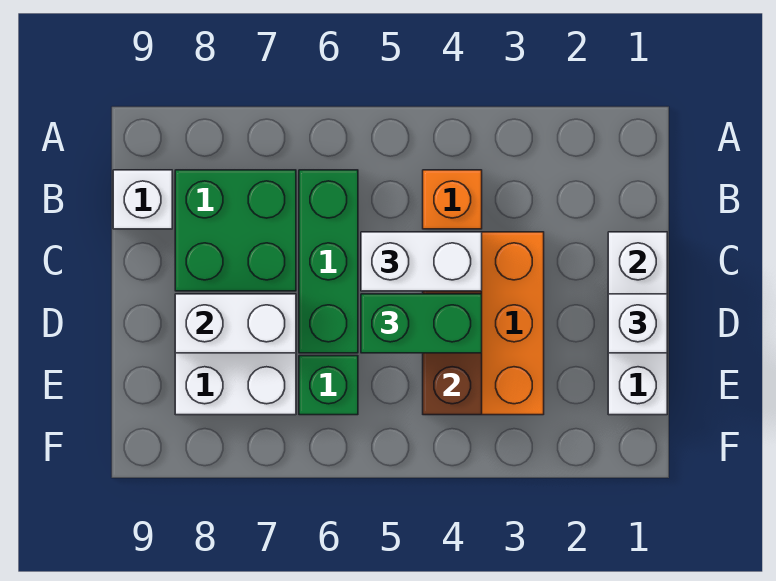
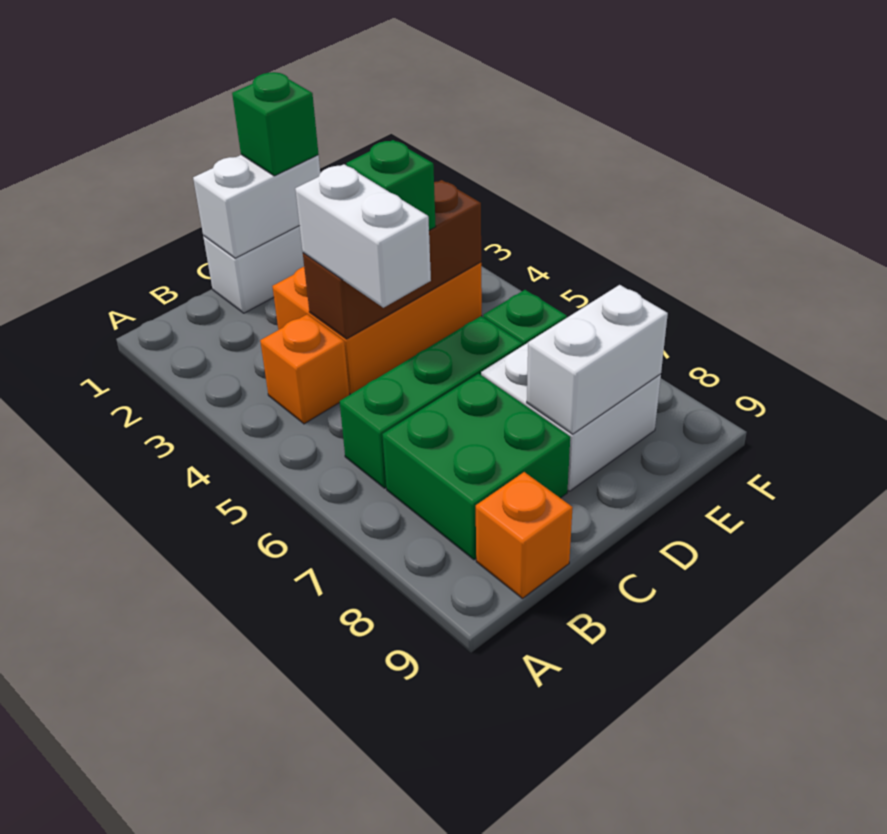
white brick B9 level 1 -> orange brick B9 level 1
white brick D1 level 3 -> green brick D1 level 3
green brick D4:D5 level 3 -> green brick D4 level 3
white brick D7:D8 level 2 -> white brick D8:E8 level 2

